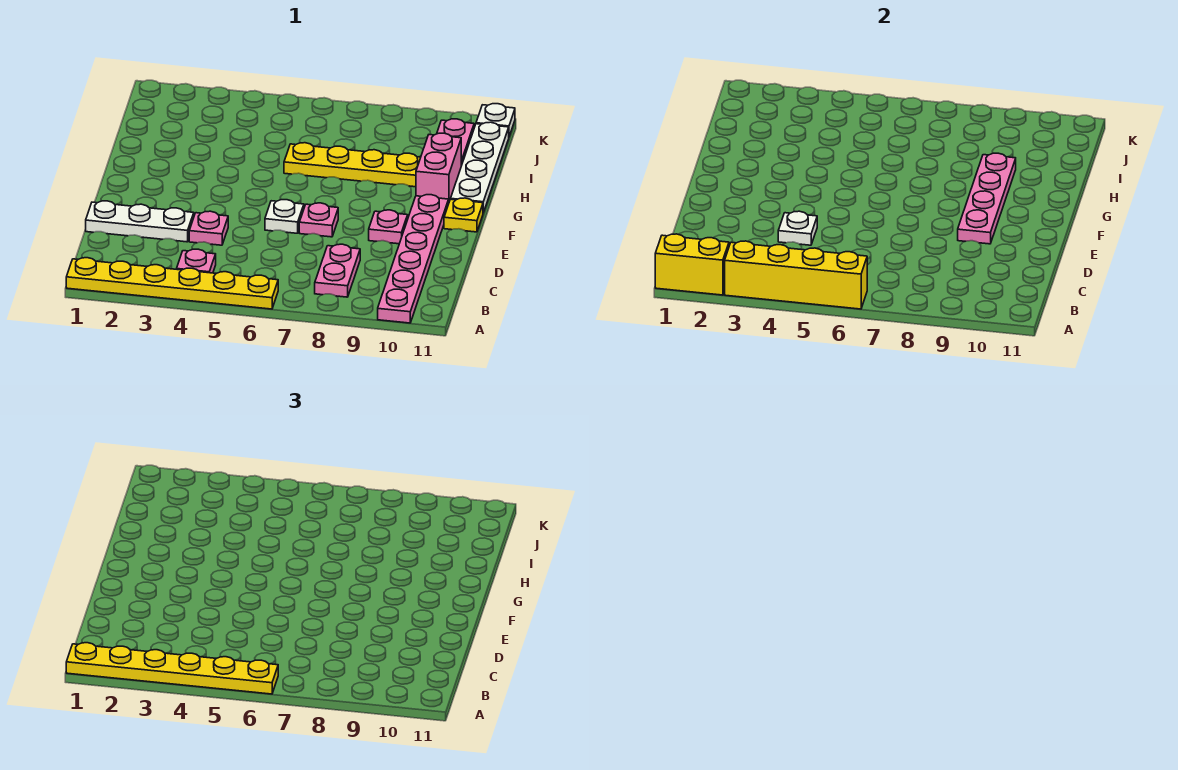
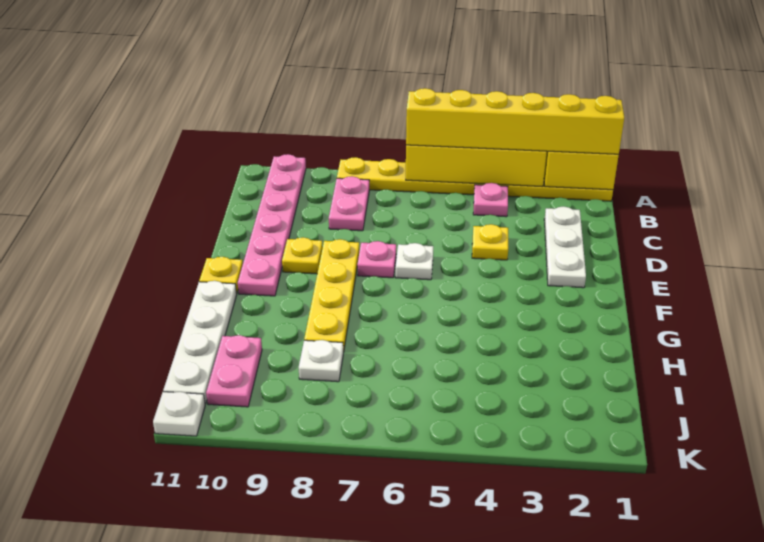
yellow plate A1:A6 level 1 -> yellow plate A1:A8 level 1
yellow plate A1:A6 level 3 -> yellow brick A1:A6 level 3
white plate D1:D3 level 1 -> white plate C2:E2 level 1
pink plate D4 level 1 -> yellow plate D4 level 1
white plate D4 level 2 -> white plate I8 level 1
pink plate E9 level 1 -> yellow plate E9 level 1
pink plate E9:H9 level 2 -> none
pink brick G10:H10 level 1 -> none
yellow plate H6:H9 level 1 -> yellow plate E8:H8 level 1

